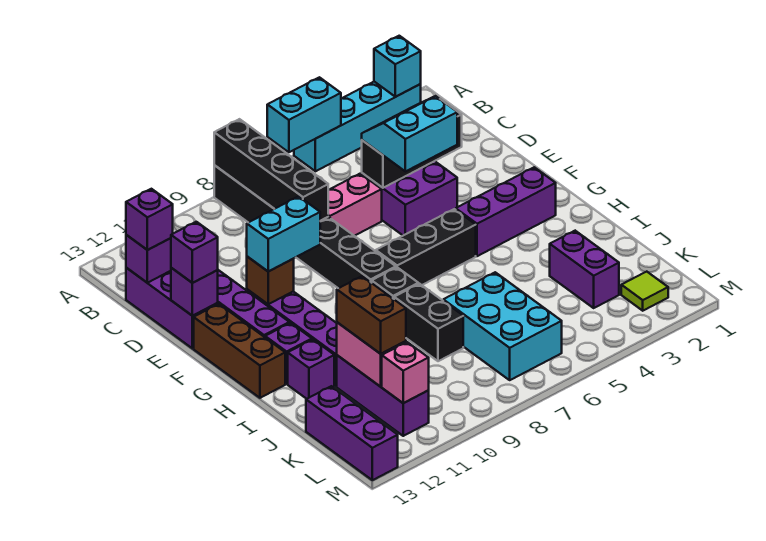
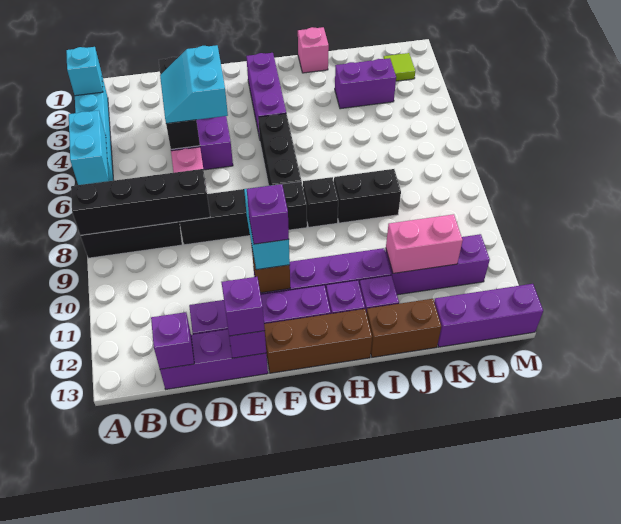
purple brick C13 level 3 -> purple brick F11 level 4
cyan brick J6:L7 level 1 -> none
brown brick J11:K11 level 3 -> brown brick I13:J13 level 1
pink brick L11 level 2 -> pink brick I1 level 1

